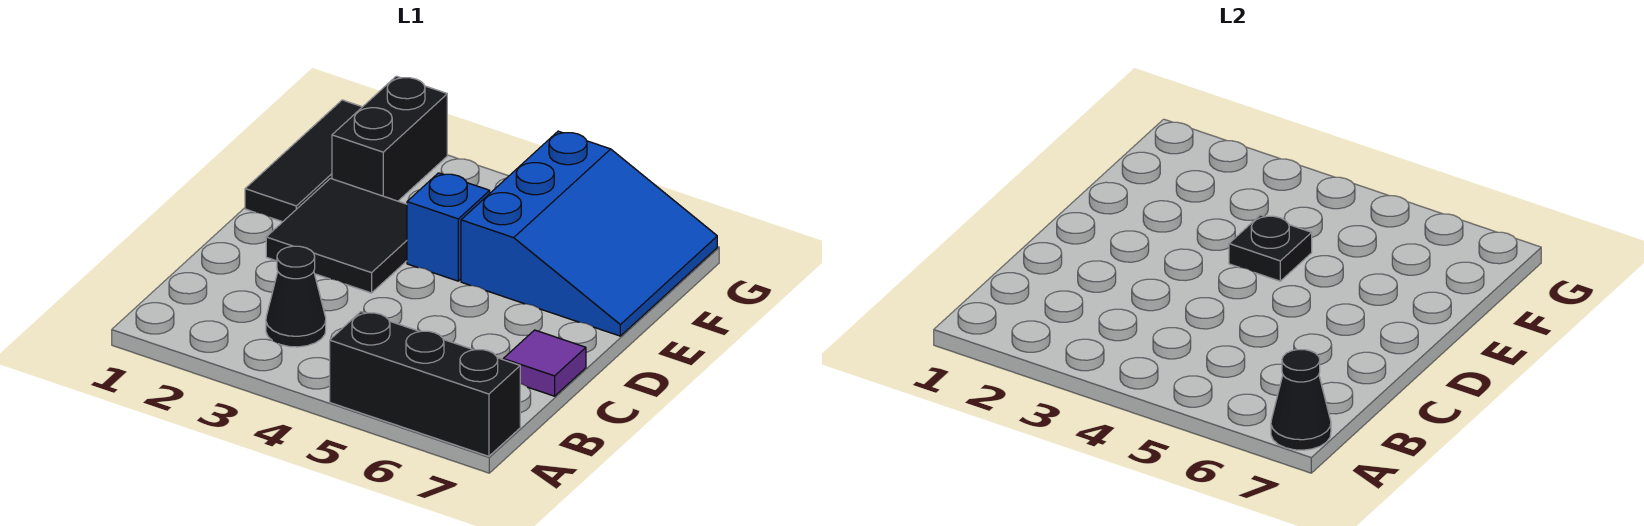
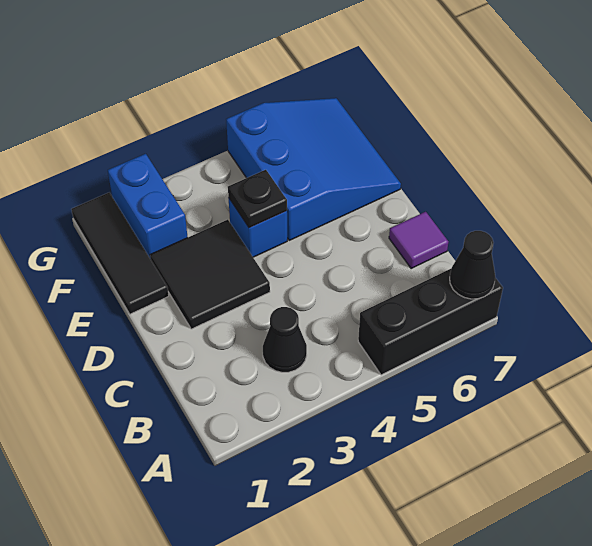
black brick F2:G2 level 1 -> blue brick F2:G2 level 1

